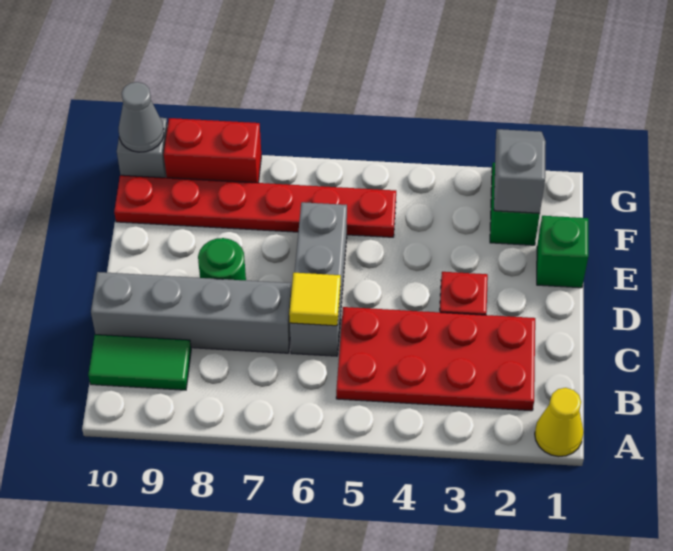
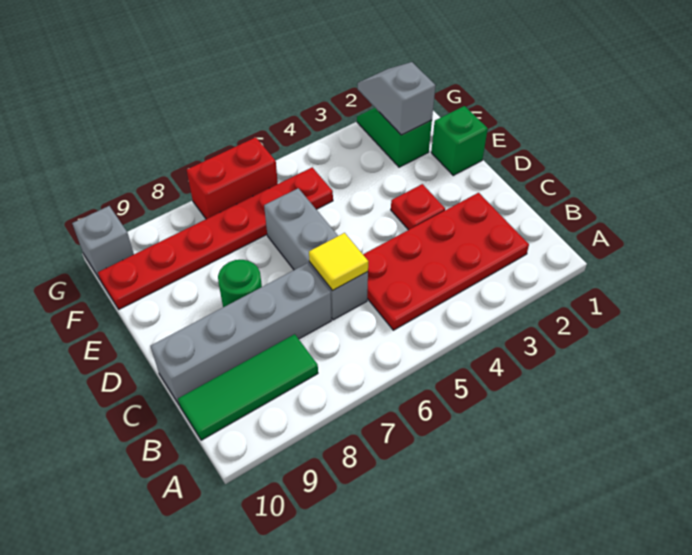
yellow cone A1 level 1 -> none
green tile B9:B10 level 1 -> green tile B8:B10 level 1
red brick G8:G9 level 1 -> red brick G6:G7 level 1
grey cone G10 level 2 -> none

